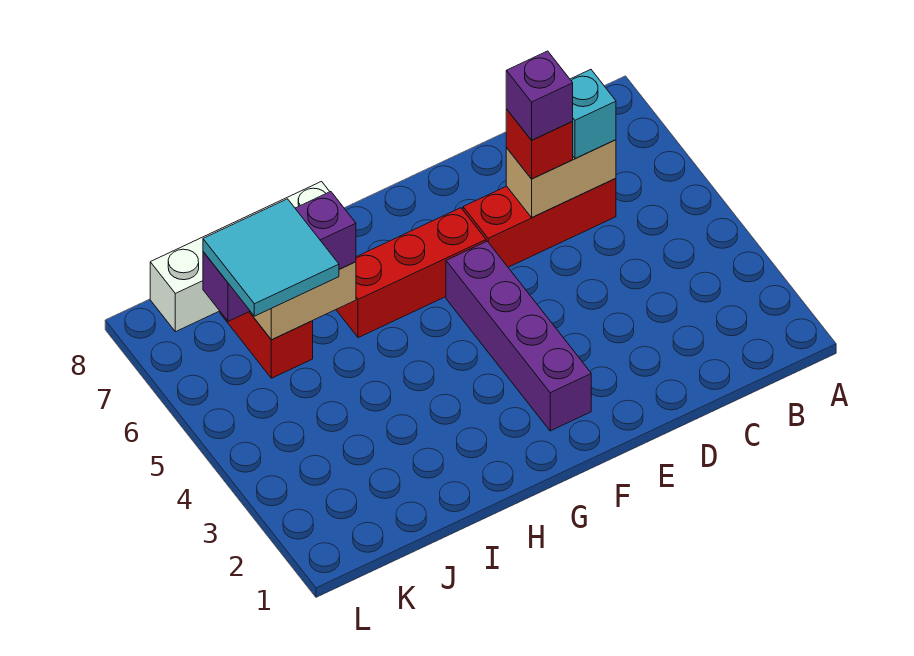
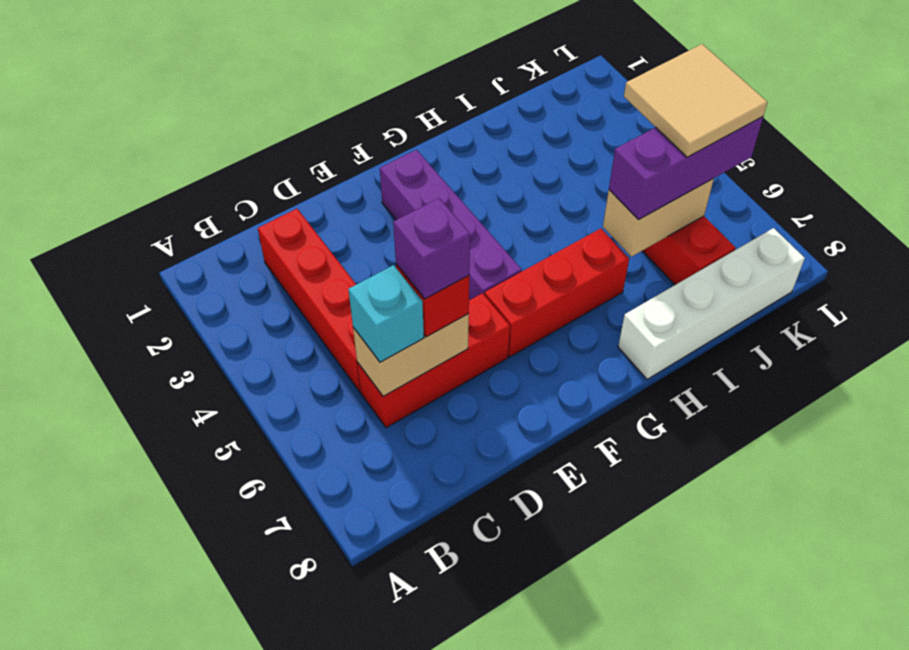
none -> red brick C2:C5 level 1
cyan tile J5:K6 level 4 -> tan tile J5:K6 level 4

